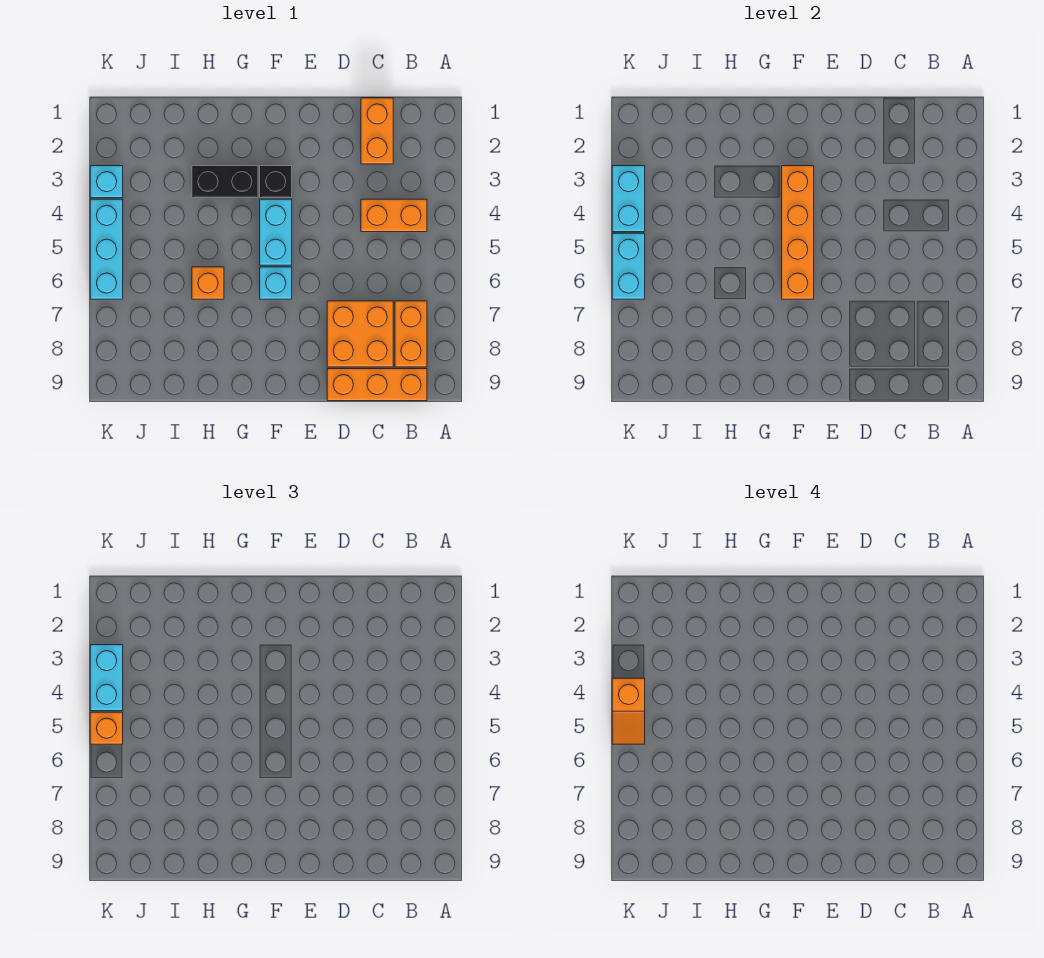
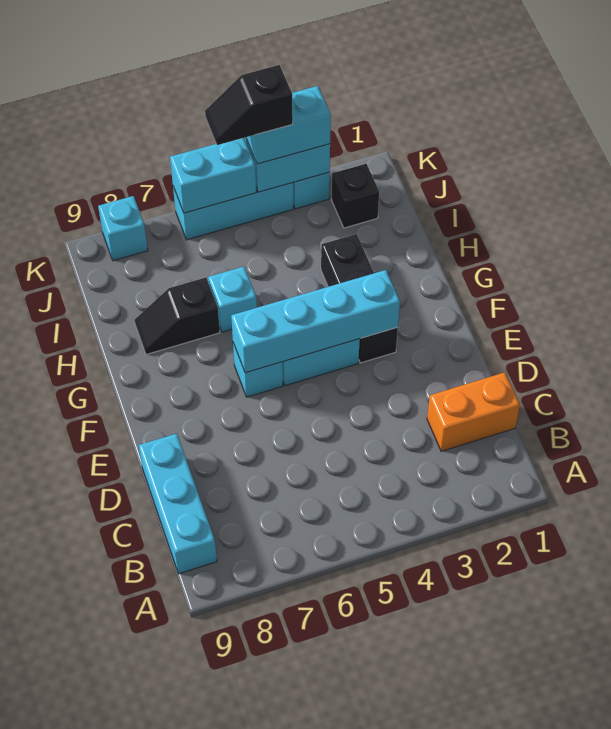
orange brick B4:C4 level 1 -> none
orange brick B7:B8 level 1 -> none
orange brick B9:D9 level 1 -> cyan brick B9:D9 level 1
orange brick C7:D8 level 1 -> none
orange brick F3:F6 level 2 -> cyan brick F3:F6 level 2
orange brick H6 level 1 -> cyan brick H6 level 1
none -> black slope H7:H8 level 1 top 7
none -> black brick J2 level 1
orange slope K4:K5 level 4 top 4 -> black slope K4:K5 level 4 top 4
orange brick K5 level 3 -> none
none -> cyan brick K8 level 1

